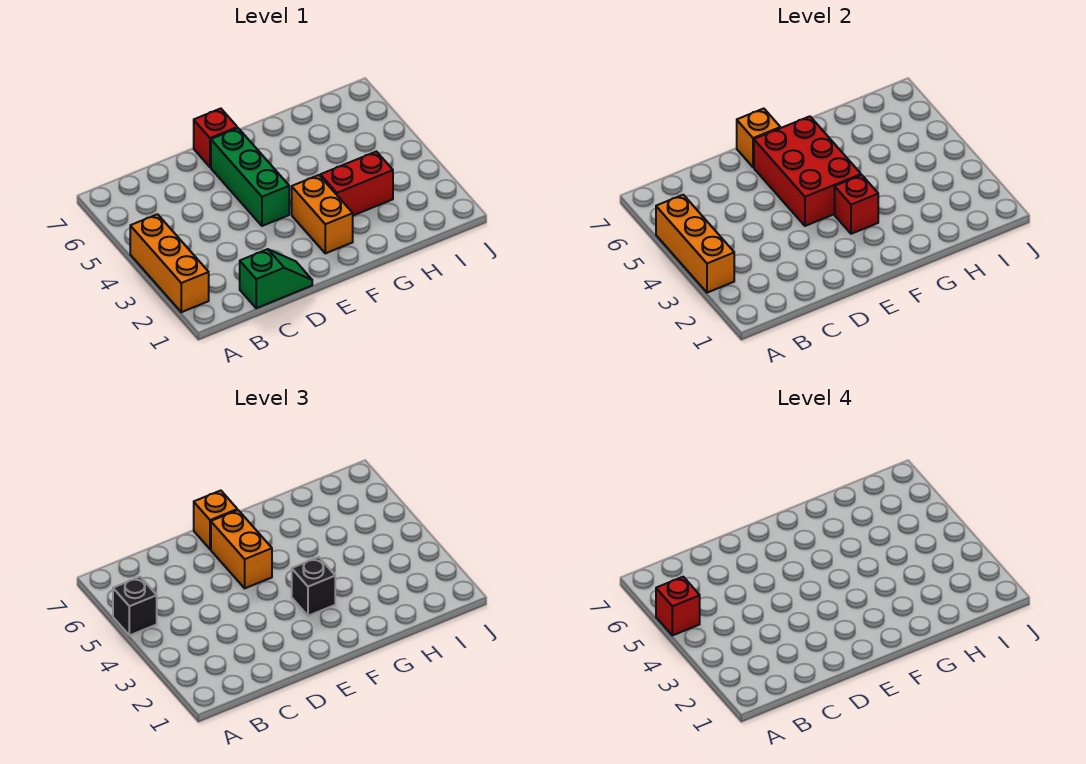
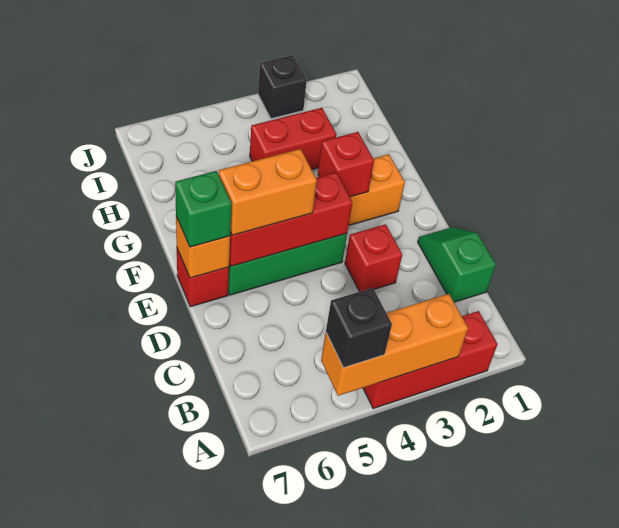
orange brick A2:A4 level 1 -> red brick A2:A4 level 1
red brick A5 level 4 -> red brick D3 level 1
red brick E4:F6 level 2 -> red brick E4:E6 level 2
orange brick E7 level 3 -> green brick E7 level 3
black brick F3 level 3 -> black brick J3 level 1
red brick G3:H3 level 1 -> red brick H3:H4 level 1

